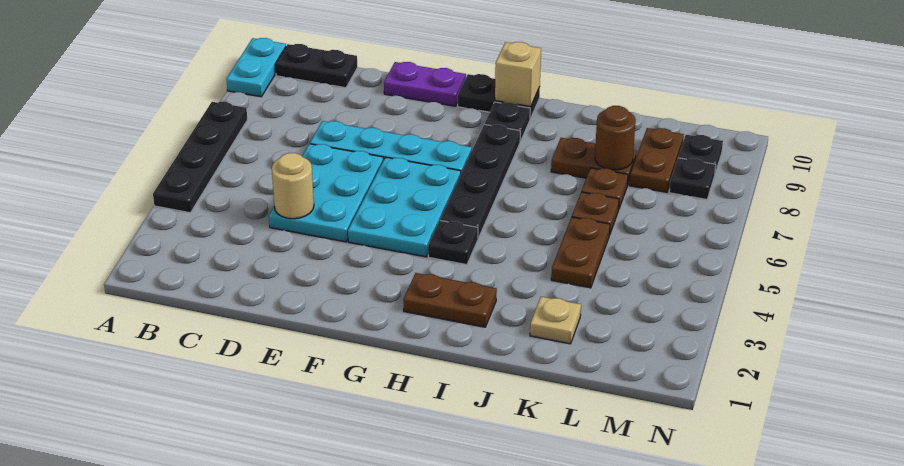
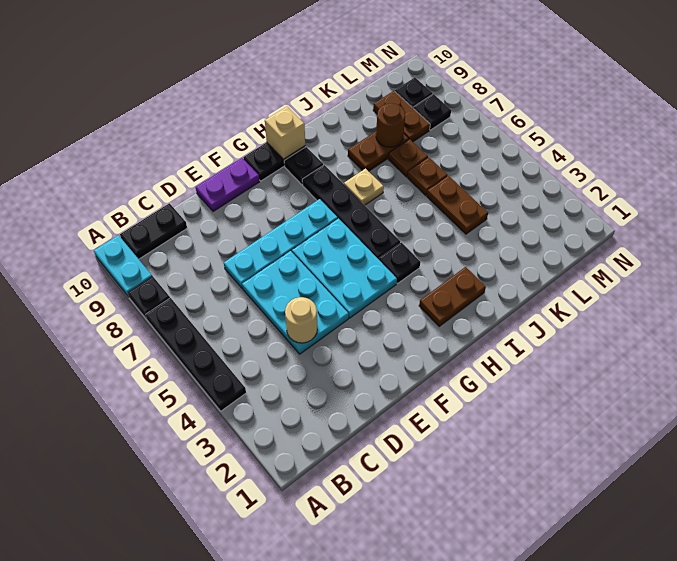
none -> black plate A8 level 1
tan plate K2 level 1 -> tan plate I7 level 1

